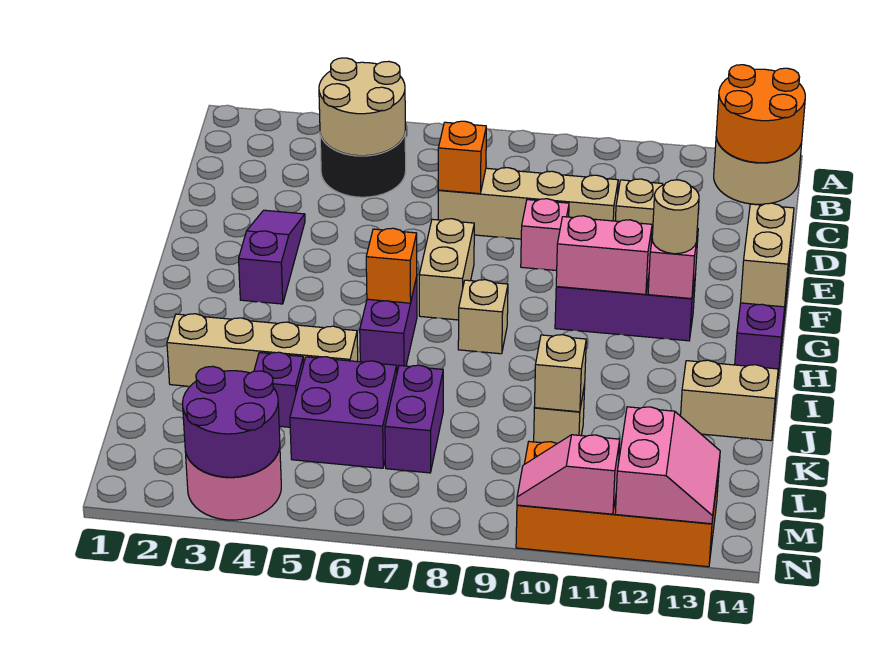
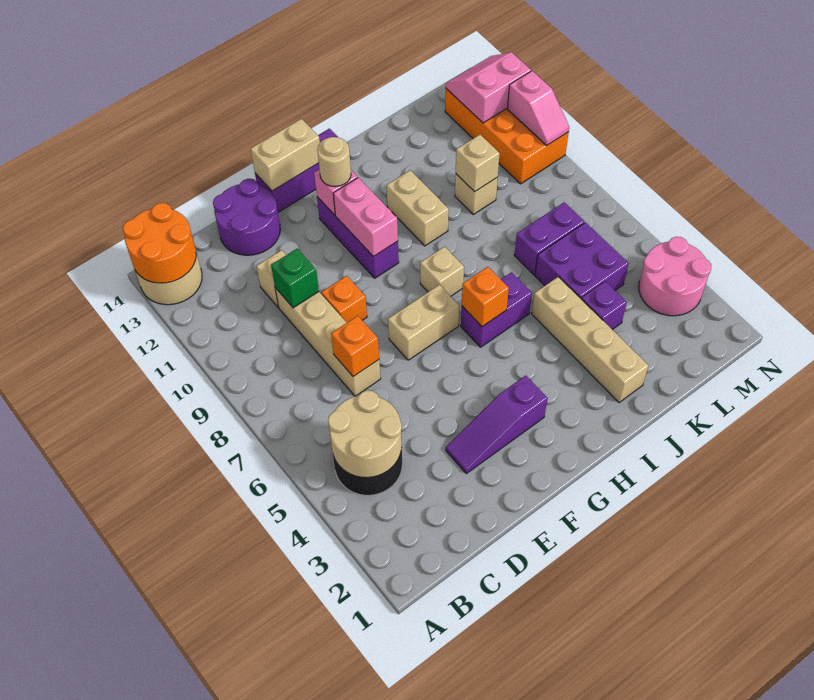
none -> green brick D10 level 2
pink brick E9 level 1 -> orange brick E9 level 1
tan brick J13:J14 level 1 -> tan brick I10:I11 level 1
purple round brick M3:N4 level 2 -> purple round brick D13:E14 level 1

